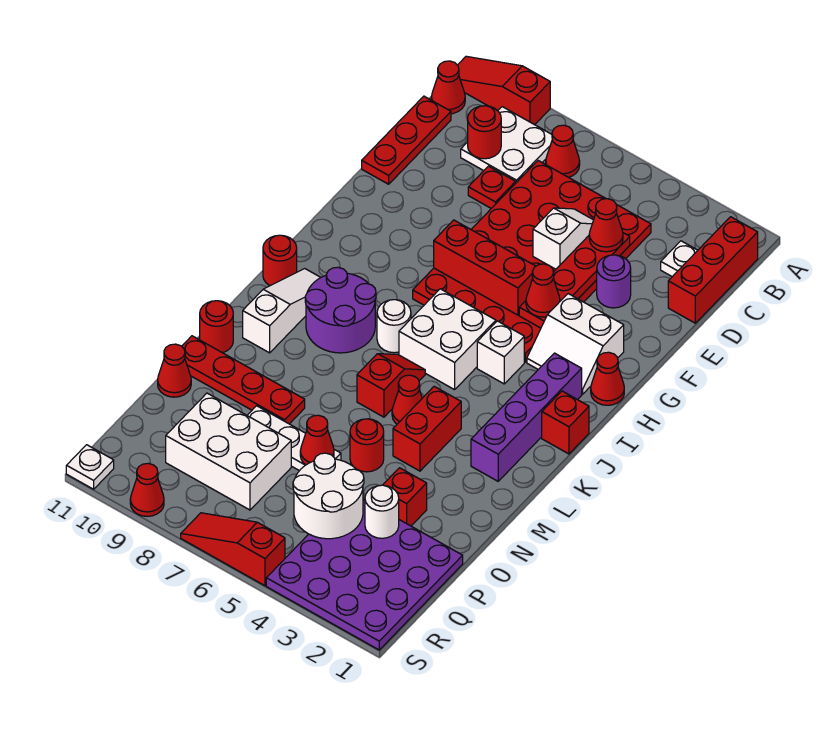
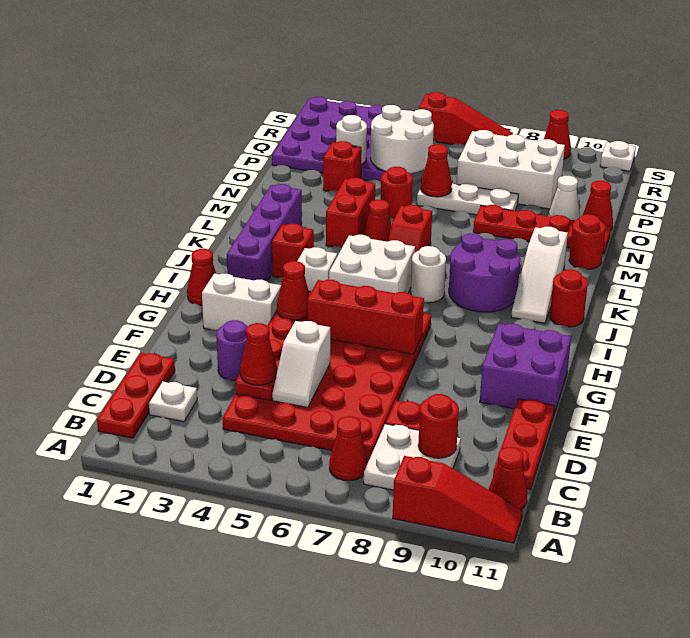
red brick B1:D1 level 1 -> red plate B1:D1 level 1
none -> purple brick F10:G11 level 1
red brick J1 level 1 -> red brick J3 level 1
none -> white cone O10 level 1

